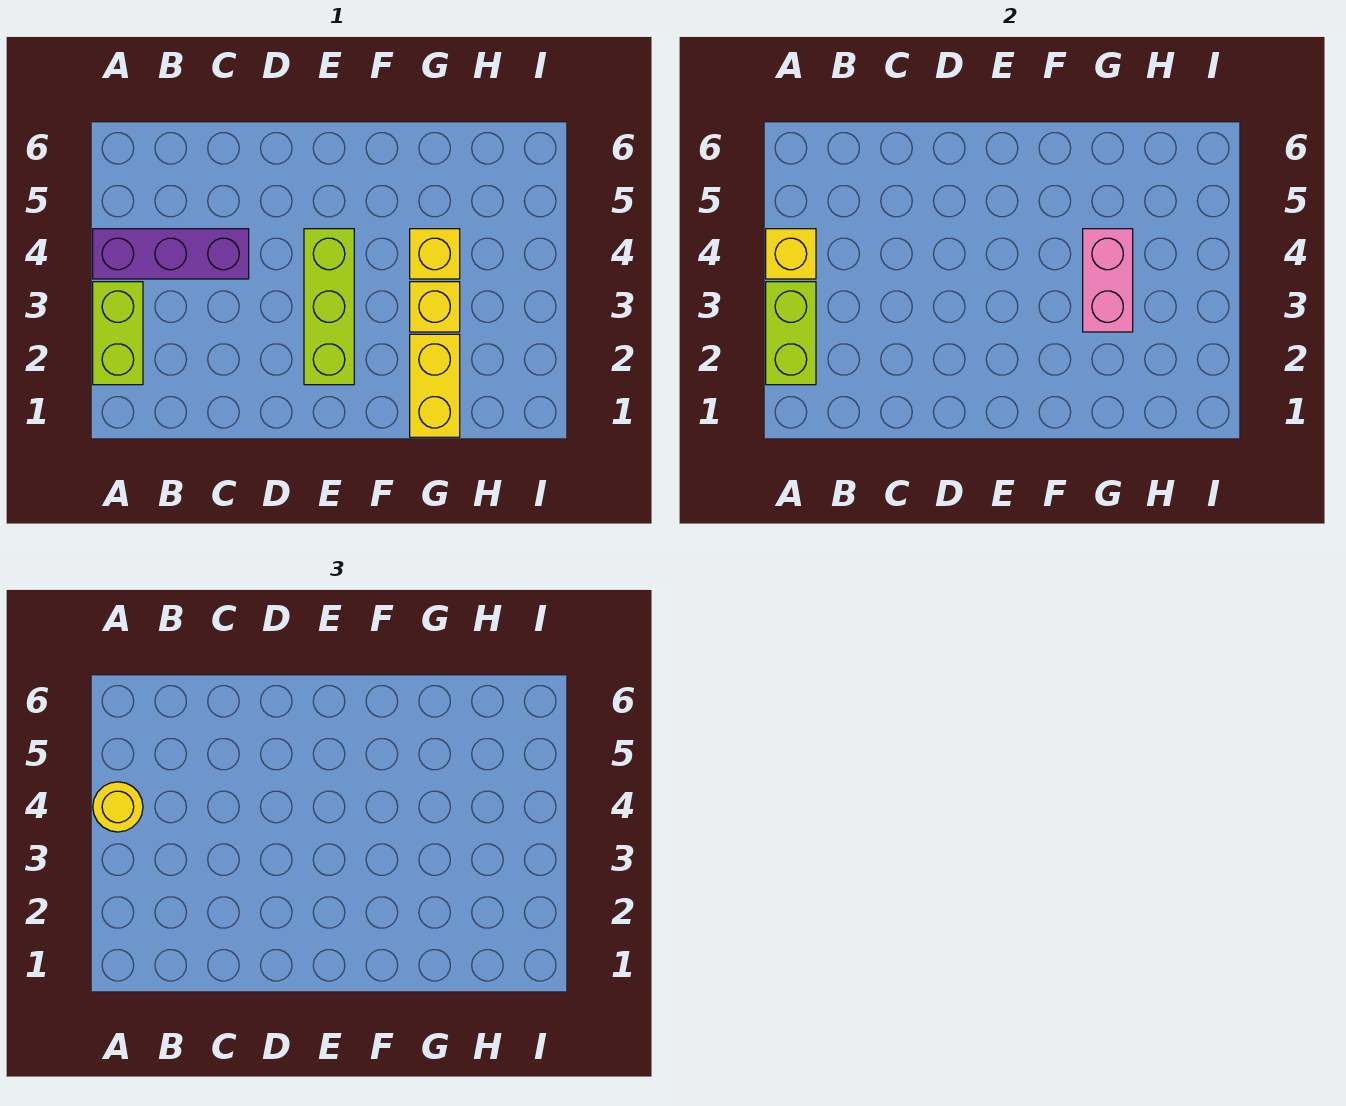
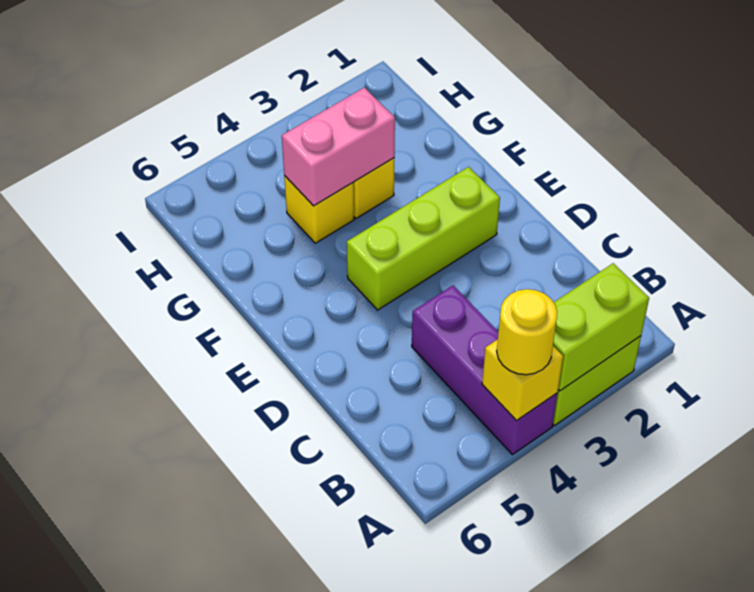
yellow brick G1:G2 level 1 -> none

